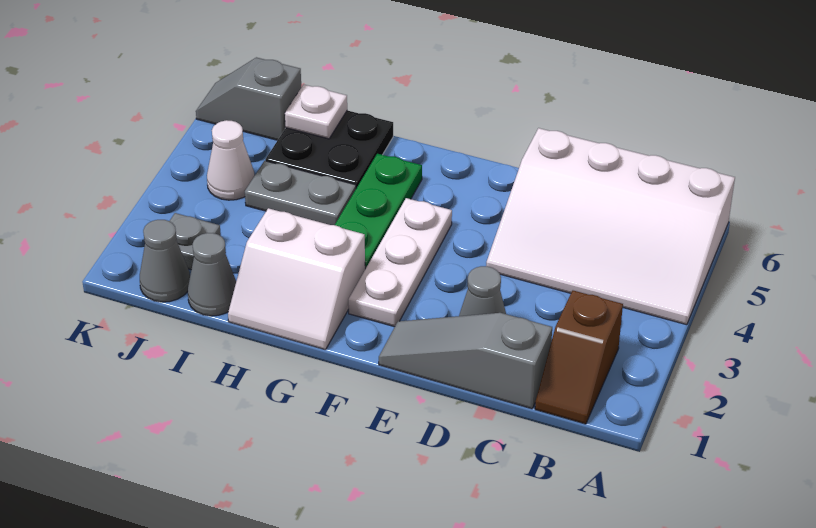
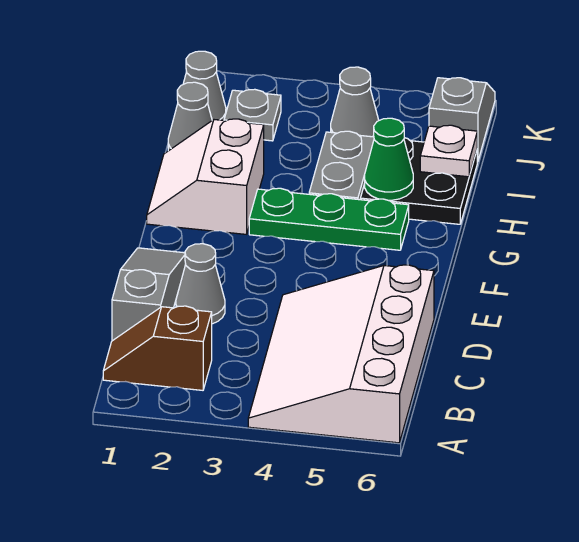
white plate F2:F4 level 1 -> none
none -> green cone H5 level 2
white cone J4 level 1 -> grey cone J4 level 1

